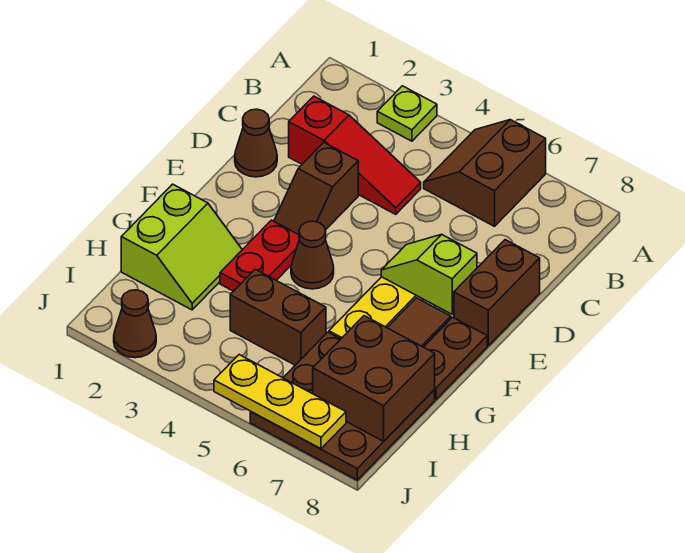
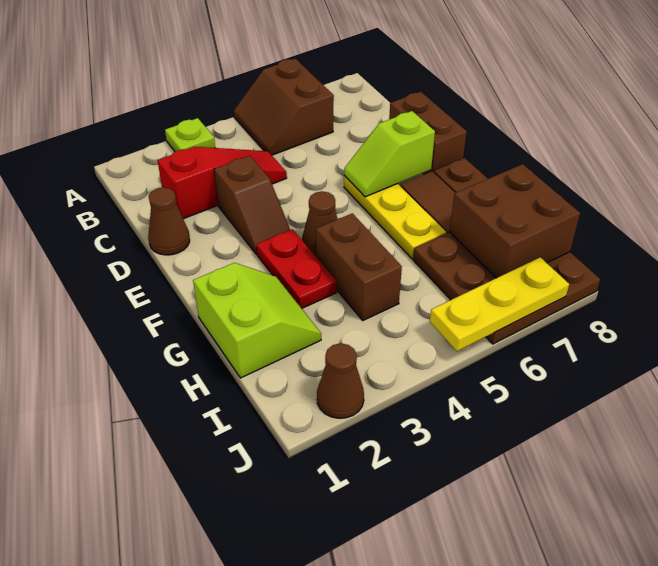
brown brick H4:H5 level 1 -> brown brick G4:H4 level 1

